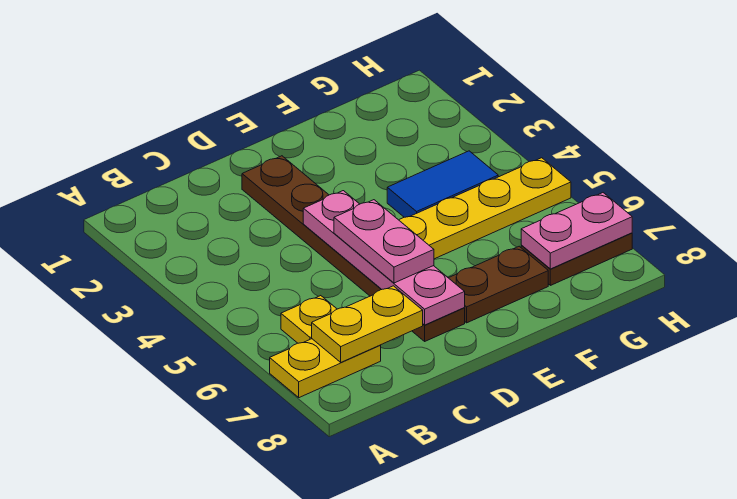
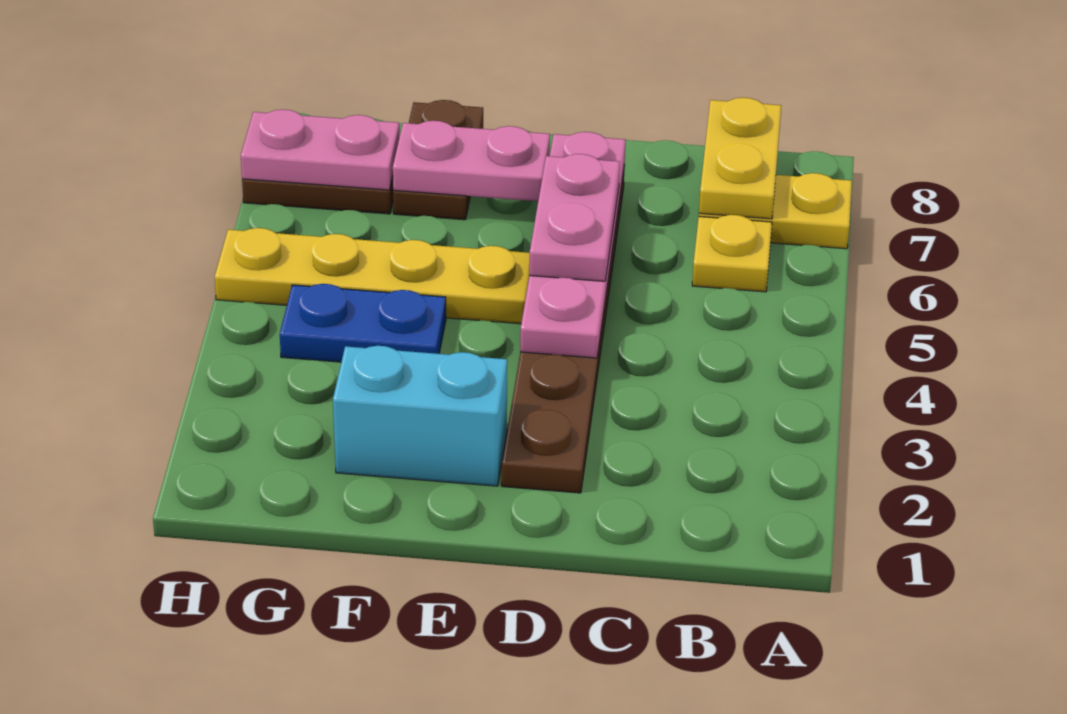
yellow plate B7:C7 level 2 -> yellow plate B7:B8 level 2
none -> cyan brick E2:F2 level 1
brown plate E7:F7 level 1 -> brown plate F7:F8 level 1
none -> pink plate E7:F7 level 2
blue tile F4:G4 level 1 -> blue plate F4:G4 level 1

